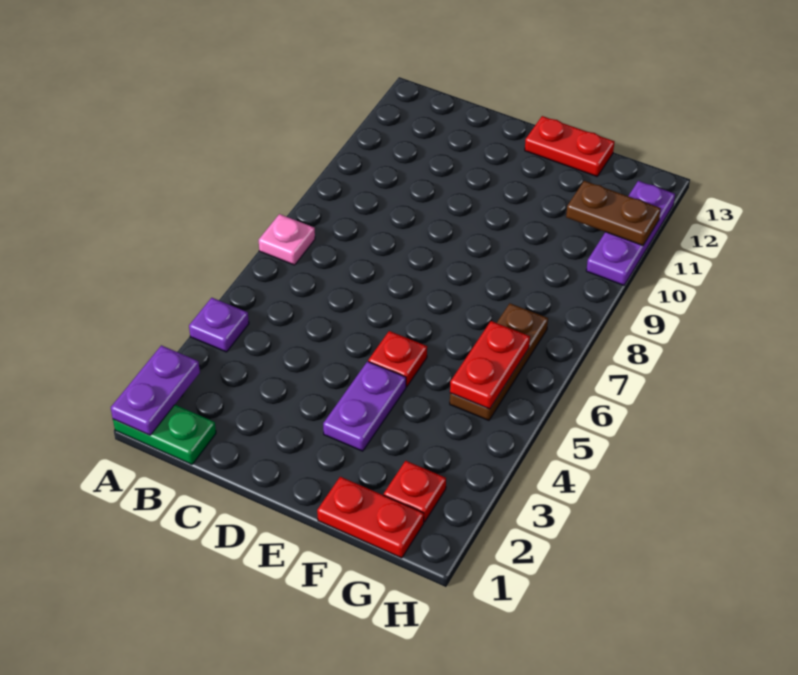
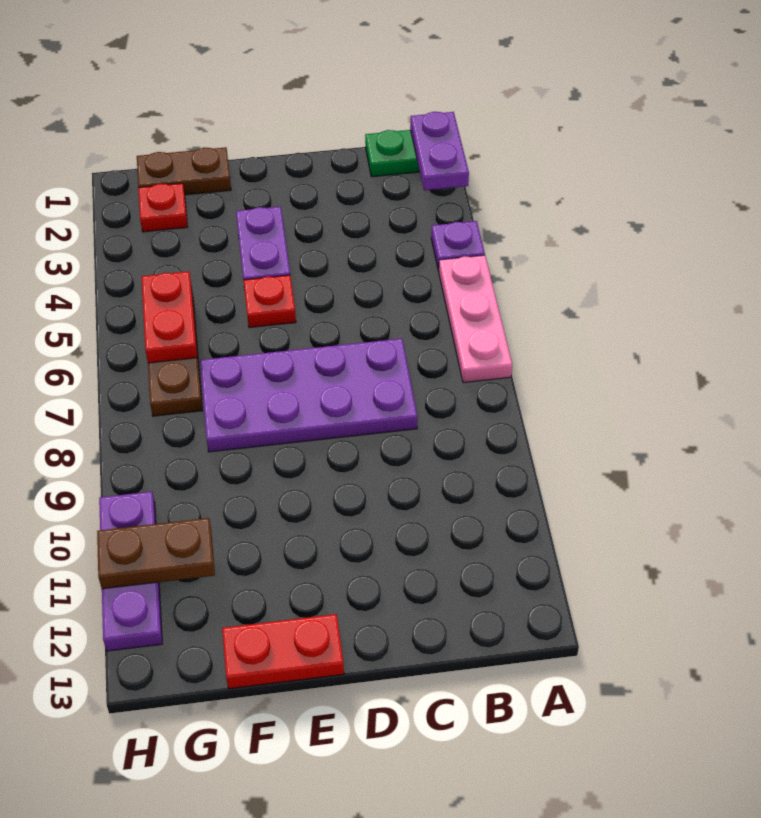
pink plate A7 level 1 -> pink plate A5:A7 level 1
none -> purple plate C7:F8 level 1
red plate F1:G1 level 1 -> brown plate F1:G1 level 1

